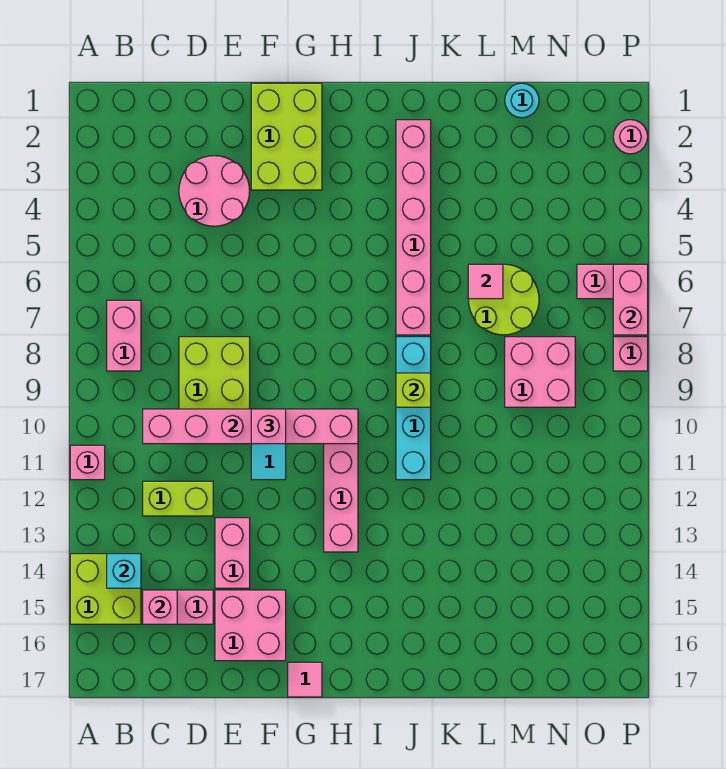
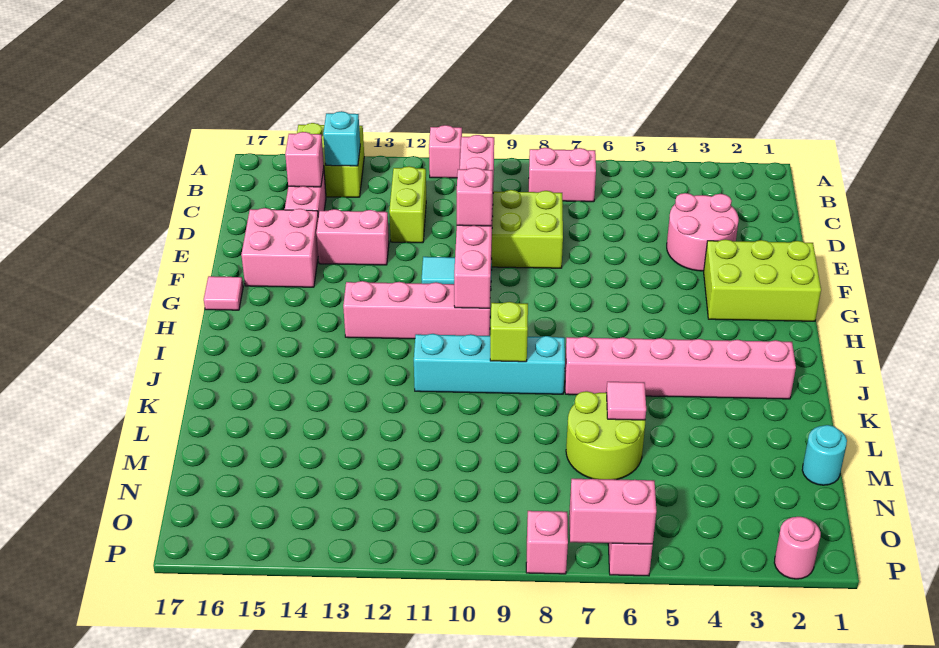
pink brick M8:N9 level 1 -> none

